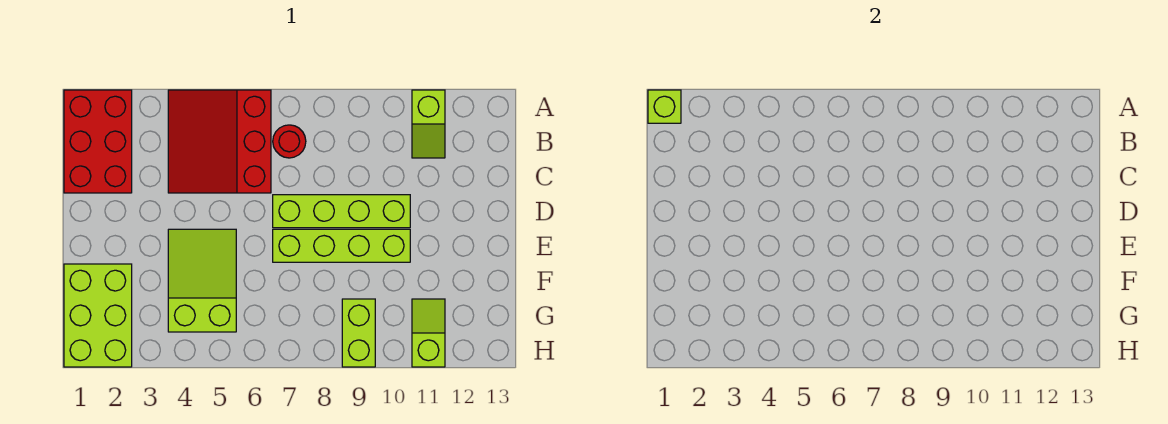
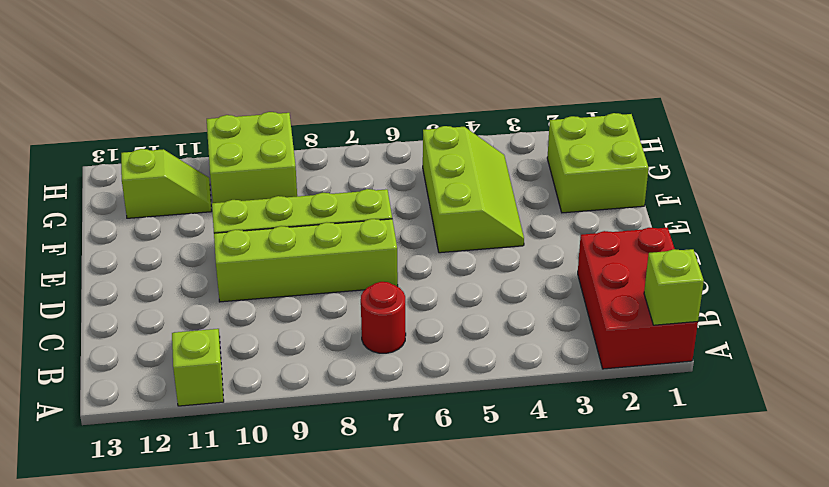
red slope A4:C6 level 1 top 6 -> none
lime slope E4:G5 level 1 top G -> lime slope E4:G5 level 1 top 5
lime brick F1:H2 level 1 -> lime brick F1:G2 level 1
lime brick G9:H9 level 1 -> lime brick G9:H10 level 1
lime slope G11:H11 level 1 top H -> lime slope G11:G12 level 1 top 12

